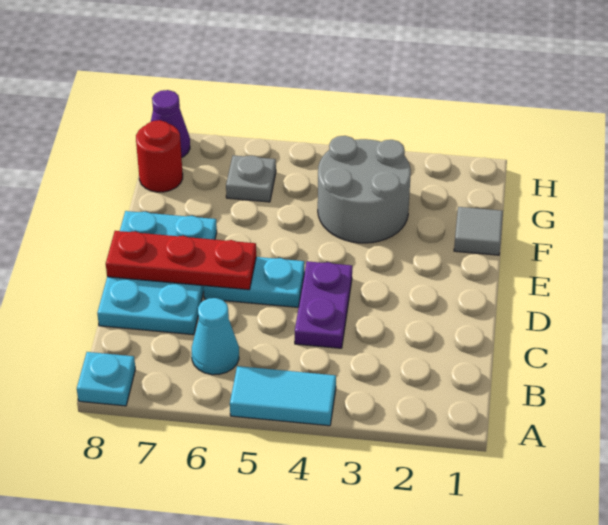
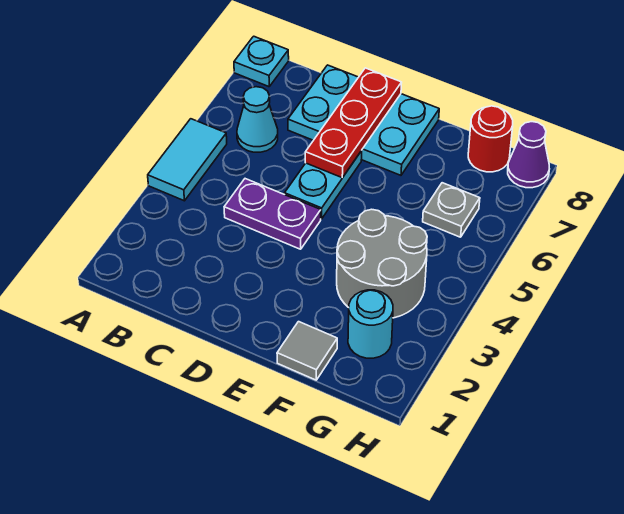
none -> cyan round brick G2 level 1

